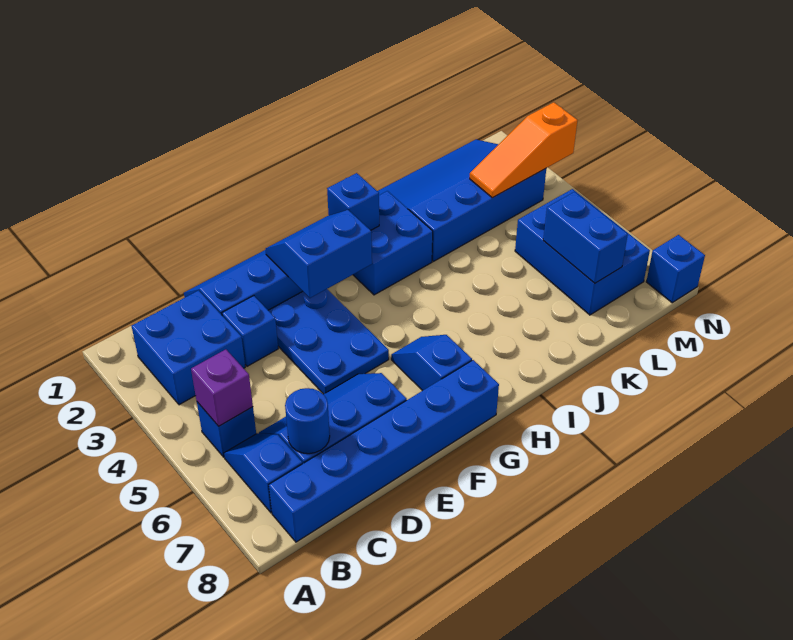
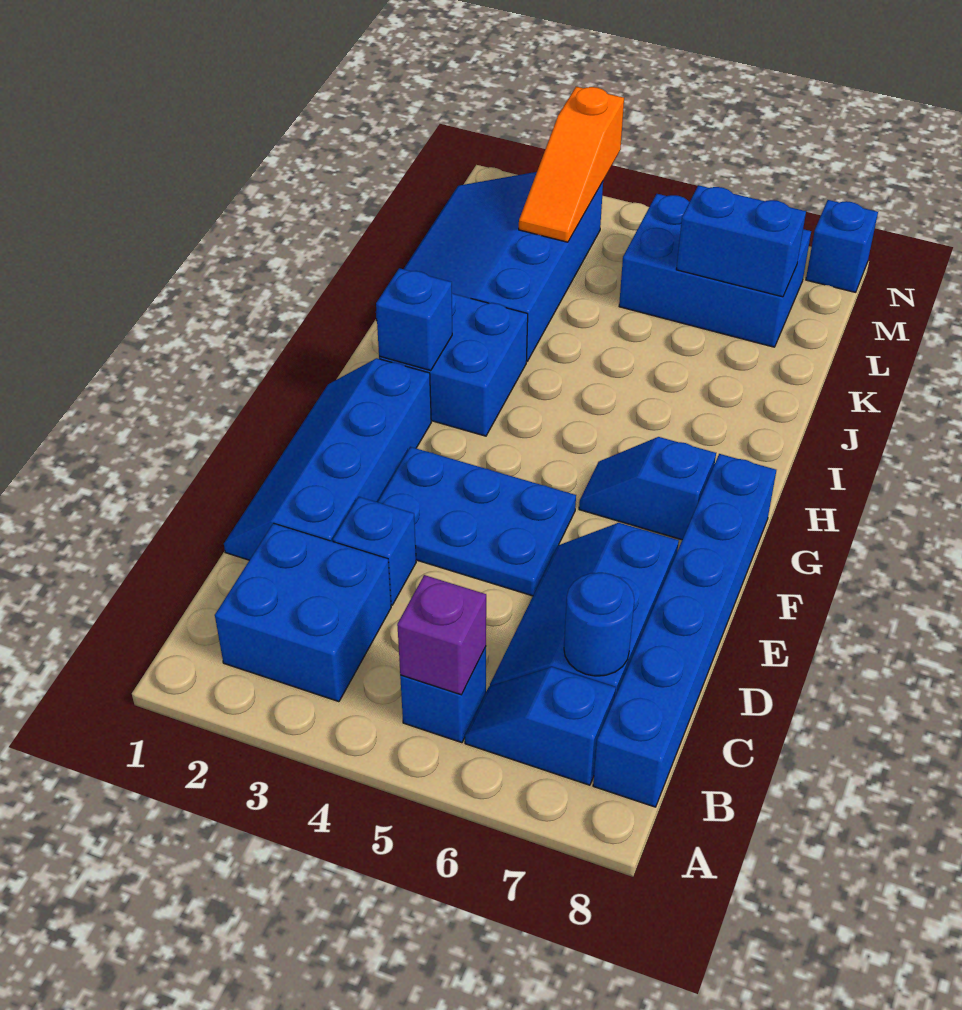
blue slope F2:G3 level 2 top 3 -> none

